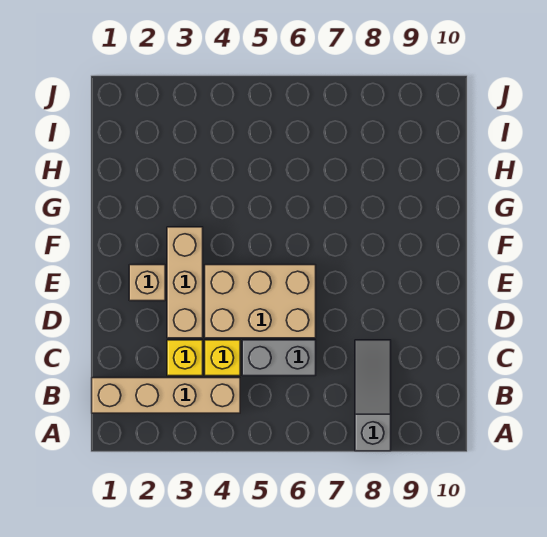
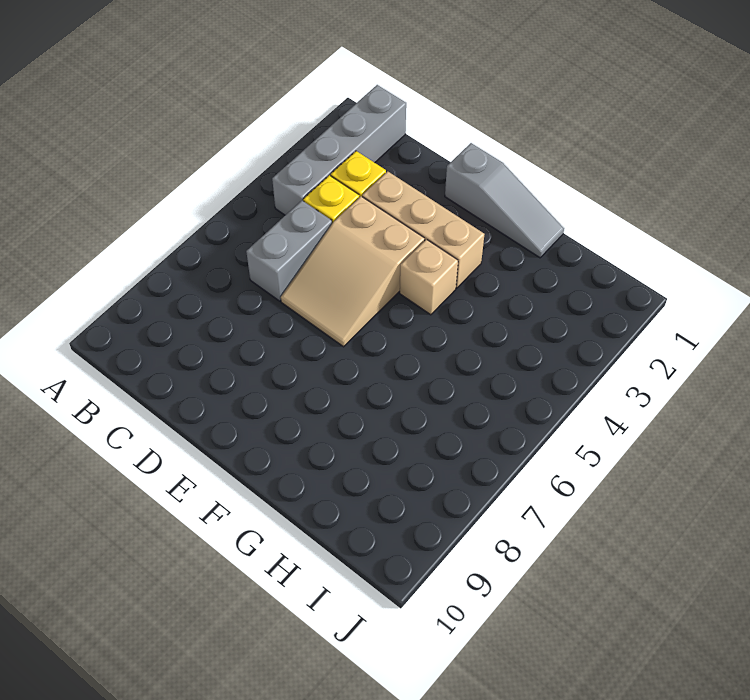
grey slope A8:C8 level 1 top A -> grey slope E1:G1 level 1 top E
tan brick B1:B4 level 1 -> grey brick B1:B4 level 1
tan brick D4:E6 level 1 -> tan slope D4:E6 level 1 top 4
tan brick E2 level 1 -> tan brick F4 level 1

